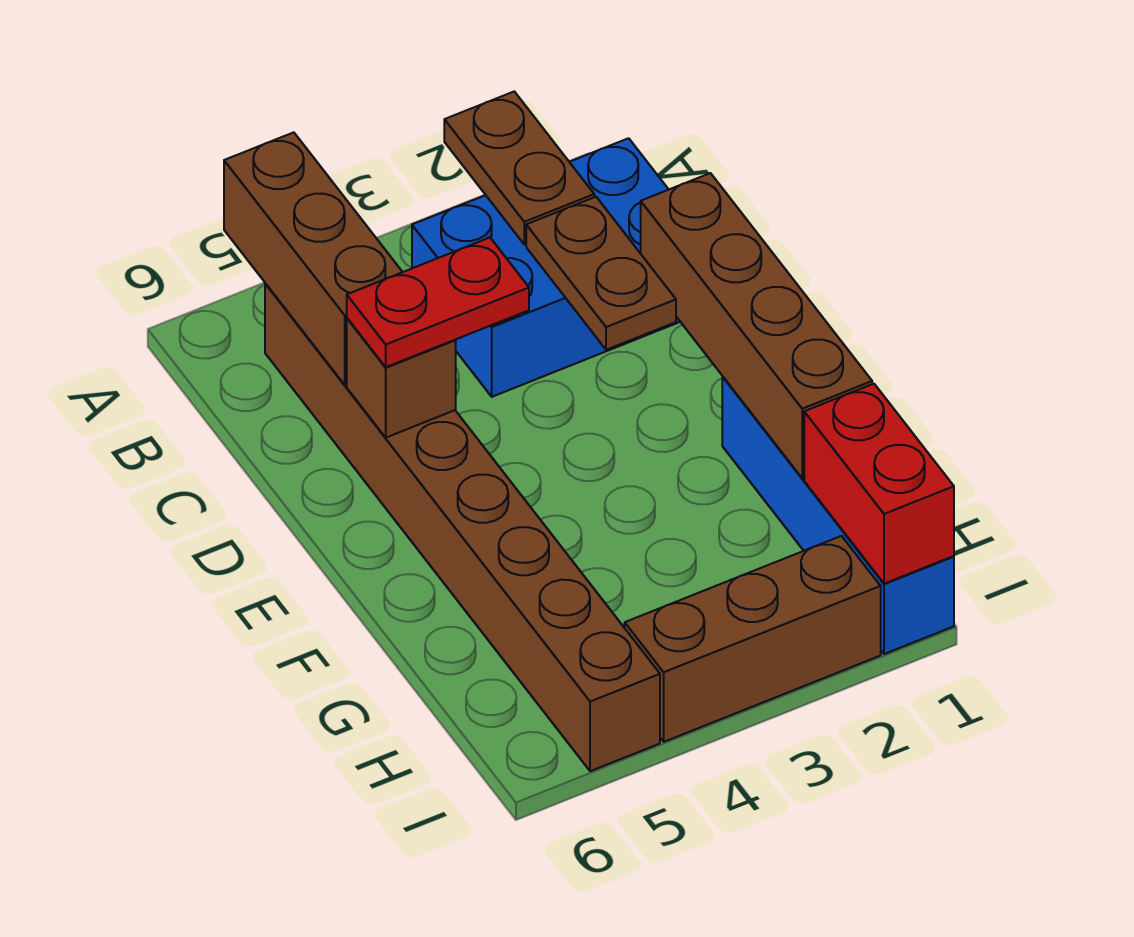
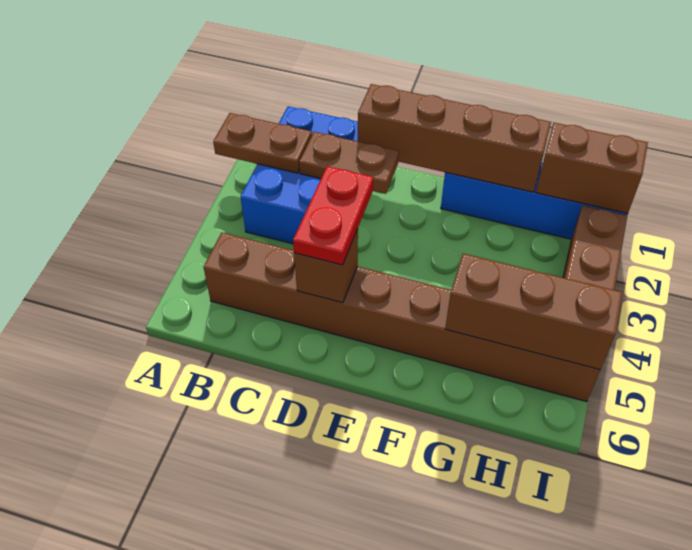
brown brick A5:C5 level 2 -> brown brick G5:I5 level 2
red brick H1:I1 level 2 -> brown brick H1:I1 level 2

